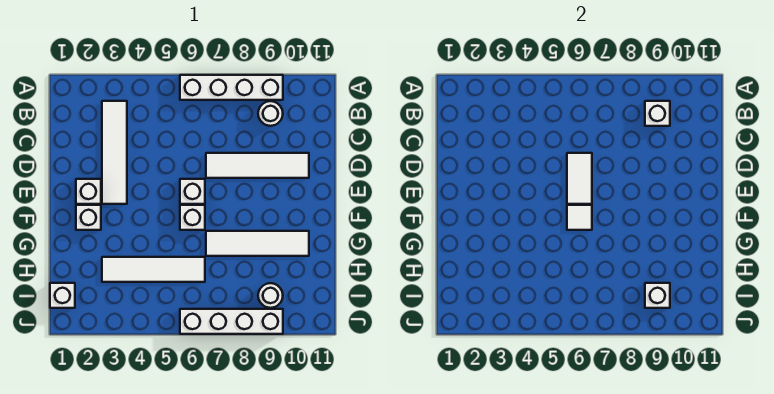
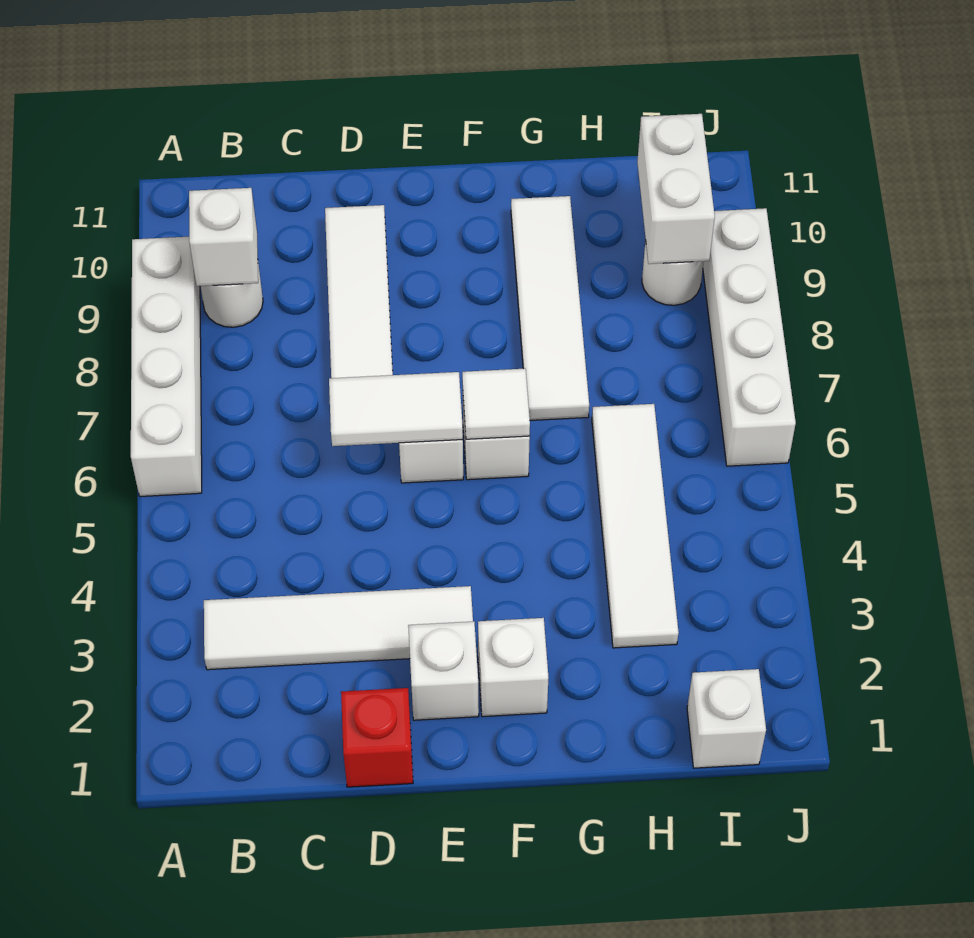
none -> red brick D1 level 1
white brick I9 level 2 -> white brick I9:I10 level 2

